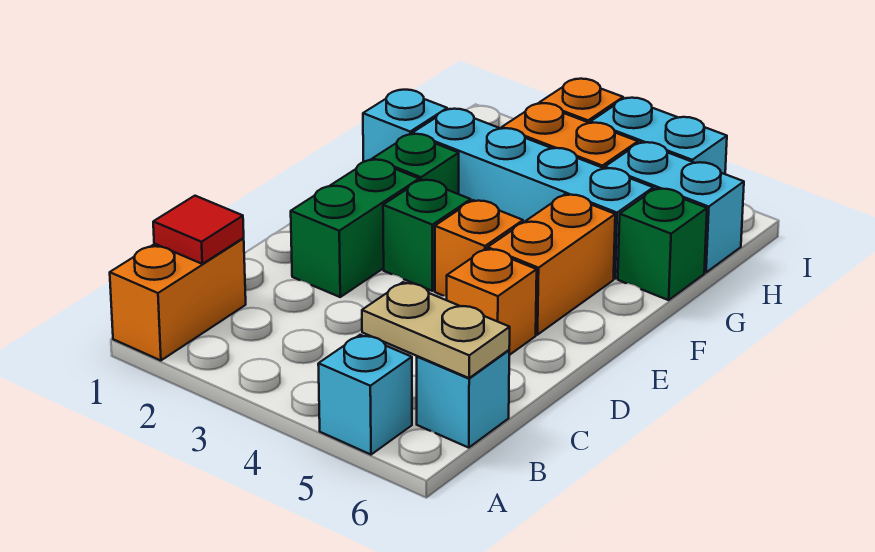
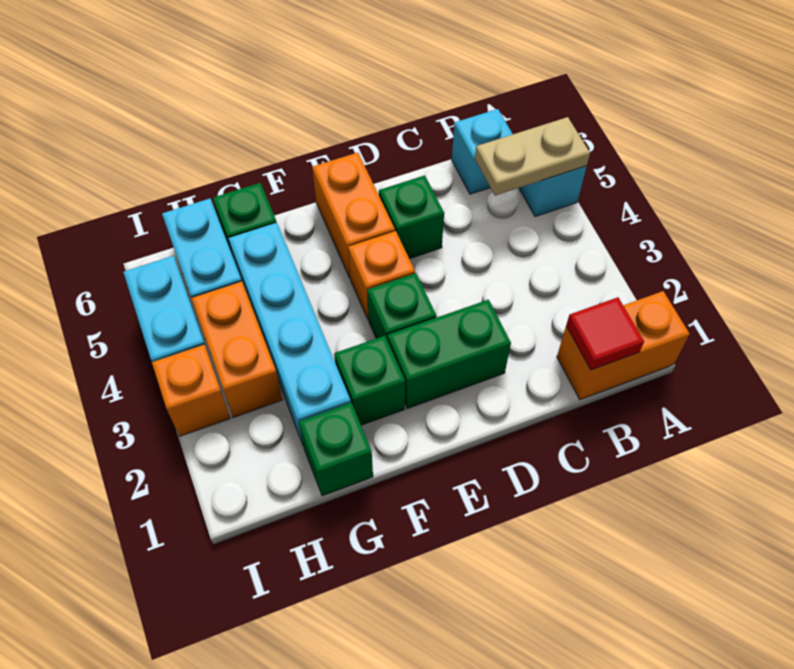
tan plate B5:B6 level 2 -> tan plate A5:B5 level 2
orange brick D5 level 1 -> green brick D5 level 1
orange brick E5:F5 level 1 -> orange brick E5:E6 level 1
cyan brick G1 level 1 -> green brick G1 level 1

